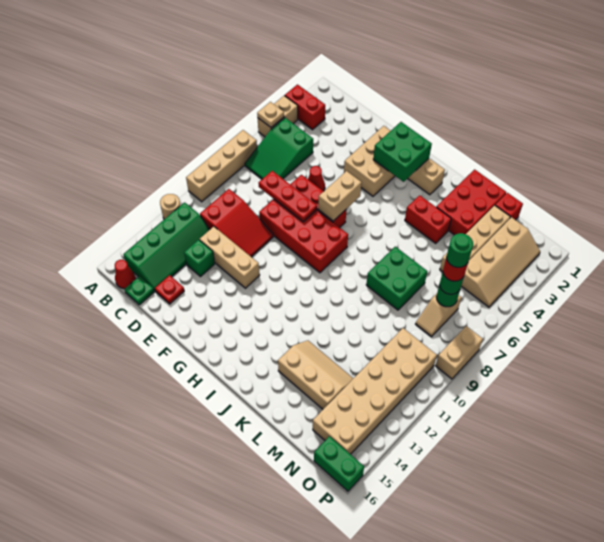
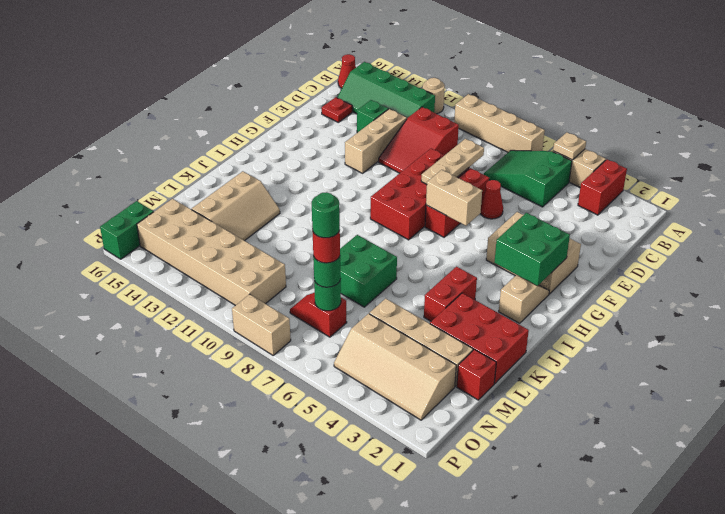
green plate C16 level 1 -> none
red plate D8:F8 level 2 -> tan plate D8:F8 level 2
tan slope N7:N8 level 1 top 7 -> red slope N7:N8 level 1 top 7

